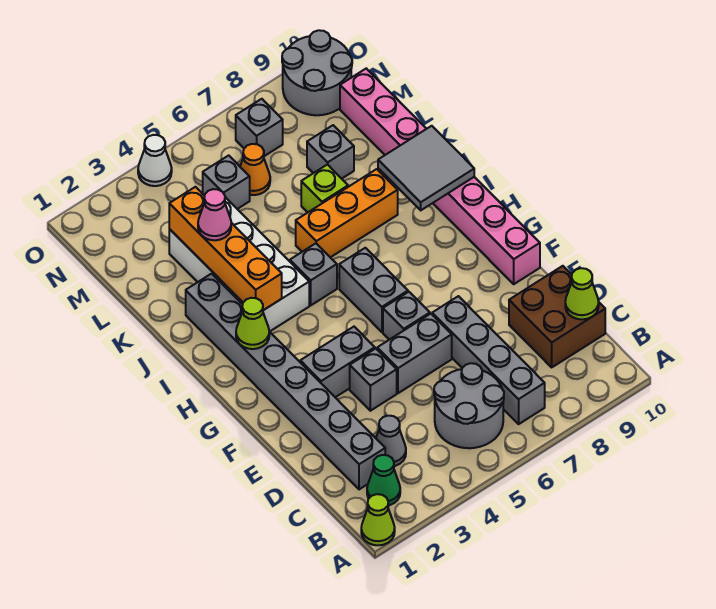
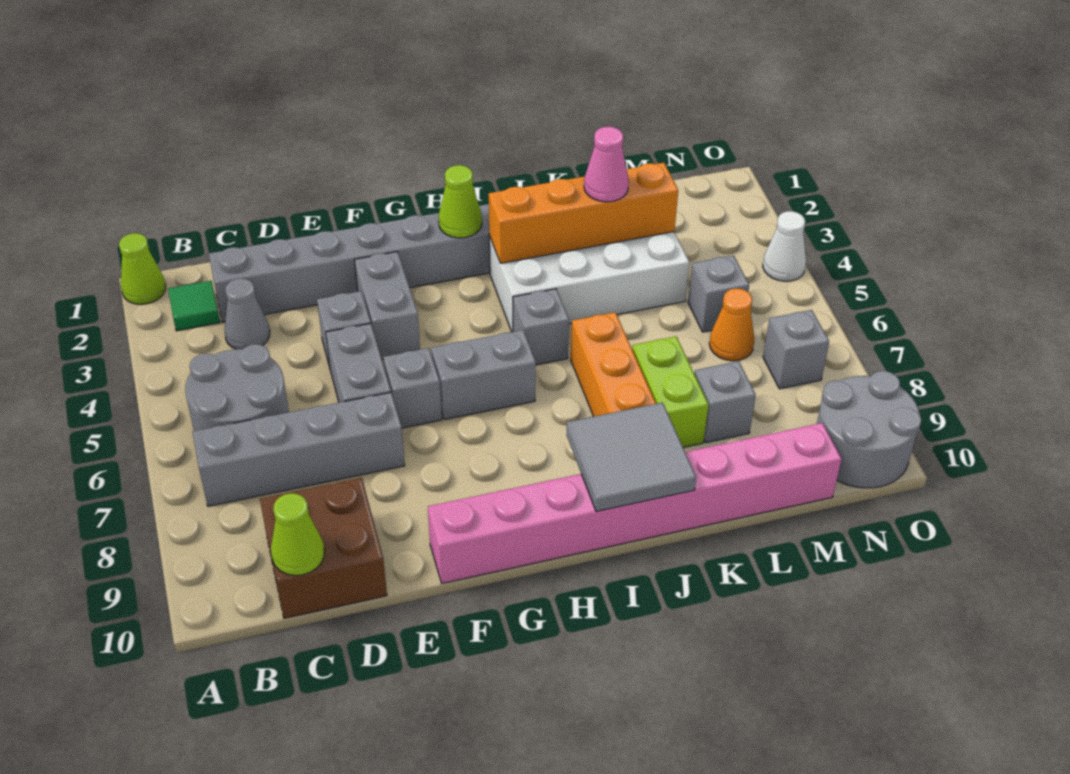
green cone B2 level 1 -> green tile B2 level 1
lime brick K7 level 1 -> lime brick K7:K8 level 1

